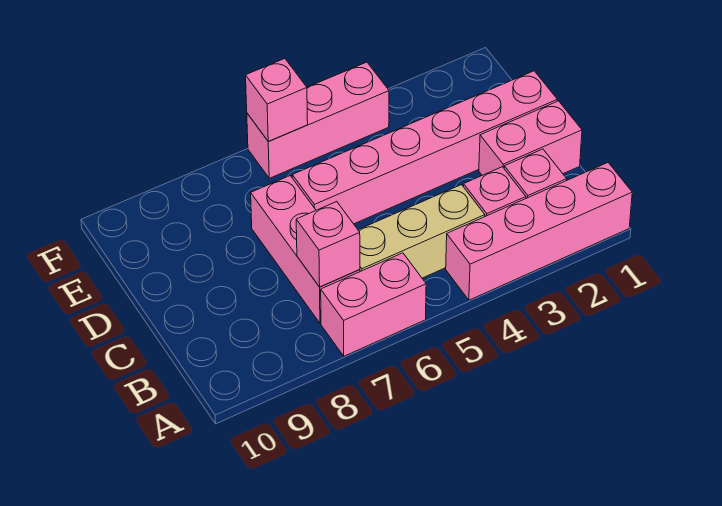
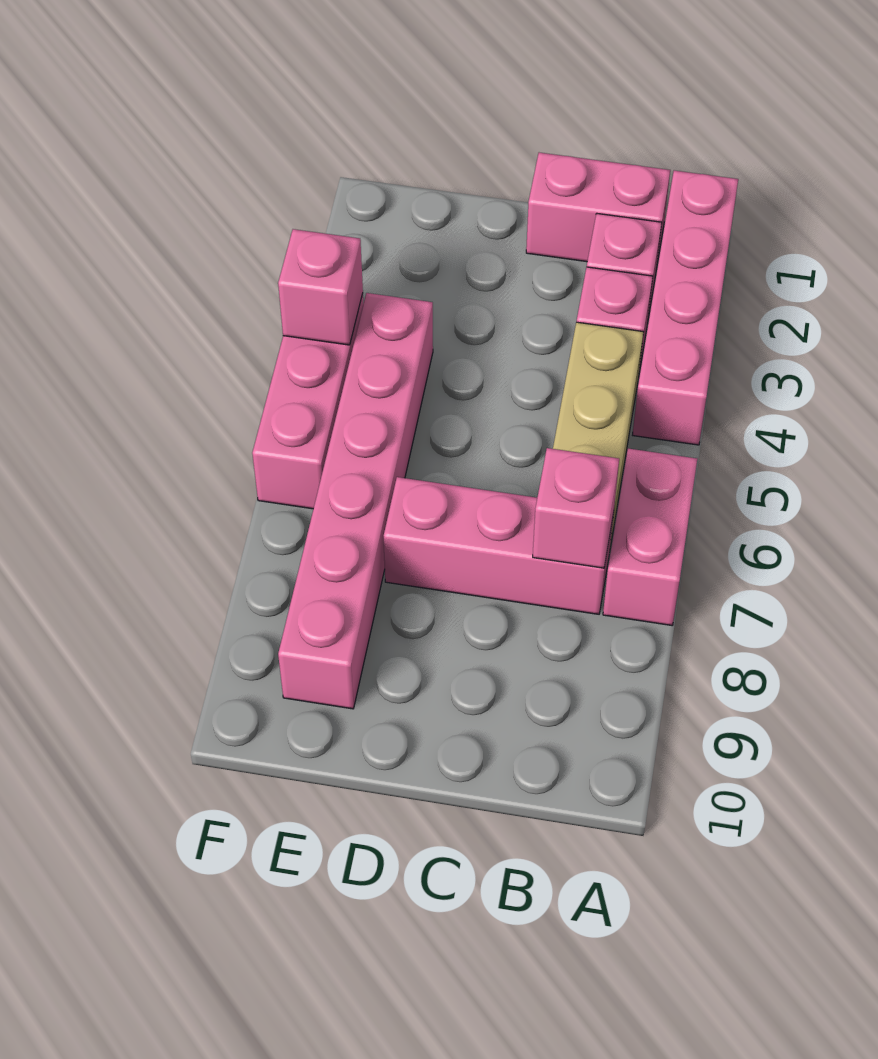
pink brick C1:C2 level 1 -> pink brick B1:C1 level 1
pink brick D1:D6 level 1 -> pink brick E4:E9 level 1
pink brick F6 level 2 -> pink brick F4 level 2

